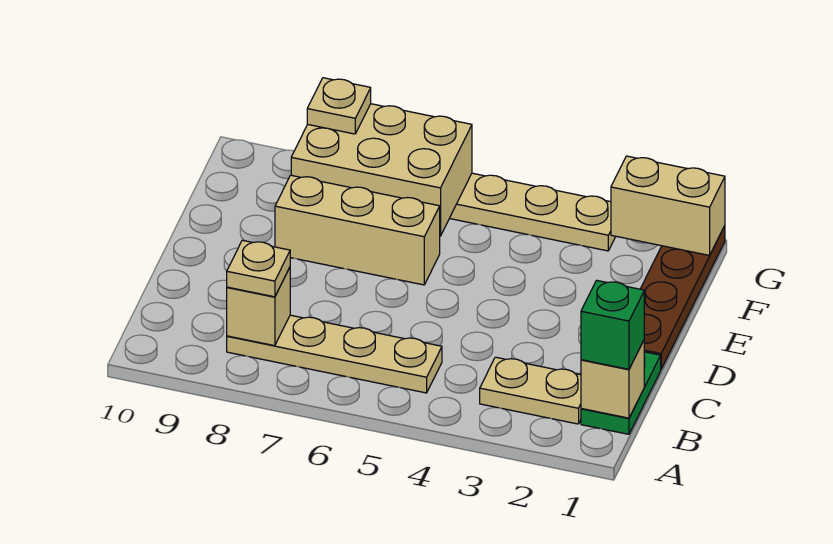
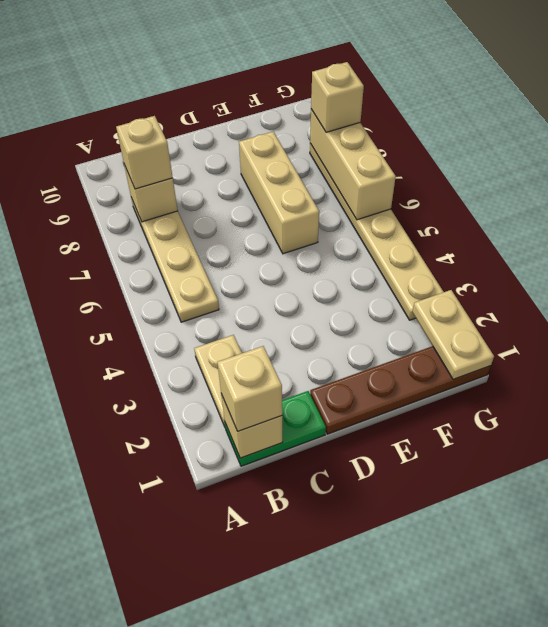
green brick B1 level 3 -> tan brick B1 level 3
tan plate B8 level 3 -> tan brick B8 level 3
tan brick F6:G8 level 2 -> tan brick G6:G8 level 2
tan brick G1:G2 level 2 -> tan plate G1:G2 level 2
tan plate G8 level 3 -> tan brick G8 level 3

